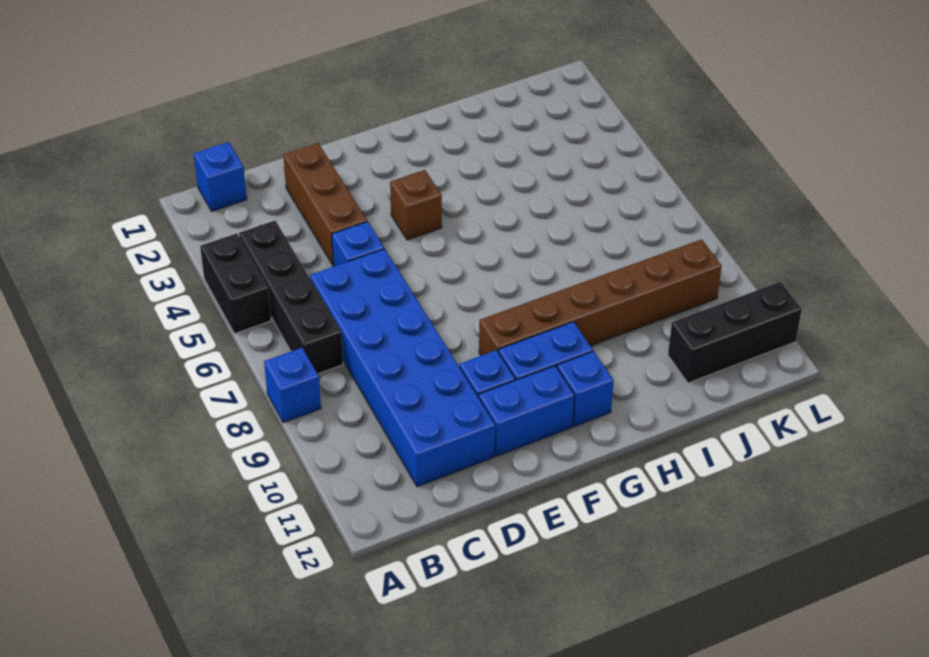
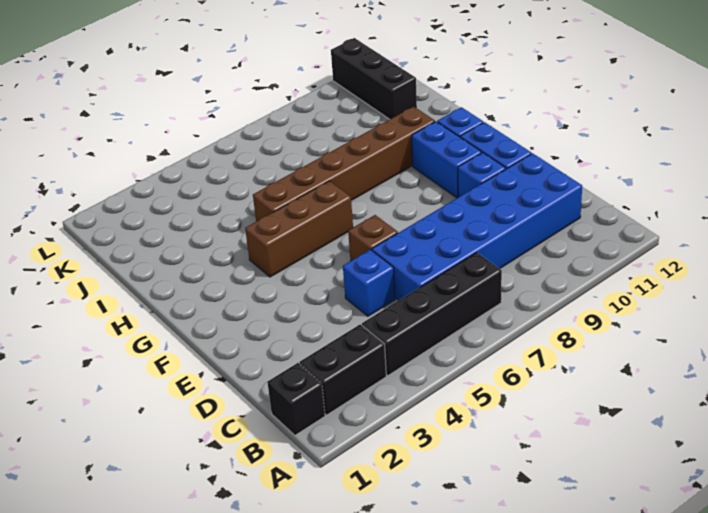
black brick A4:A5 level 1 -> black brick B2:B3 level 1
blue brick A8 level 1 -> none
blue brick B1 level 1 -> black brick B1 level 1
brown brick D2:D4 level 1 -> brown brick G4:G6 level 1
brown brick F4 level 1 -> brown brick E6 level 1
brown brick F9:K9 level 1 -> brown brick H5:H10 level 1

